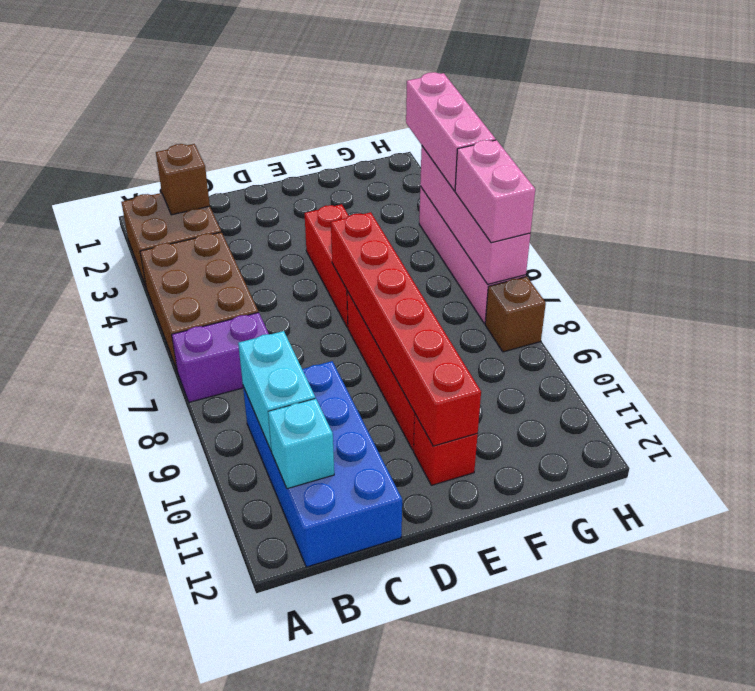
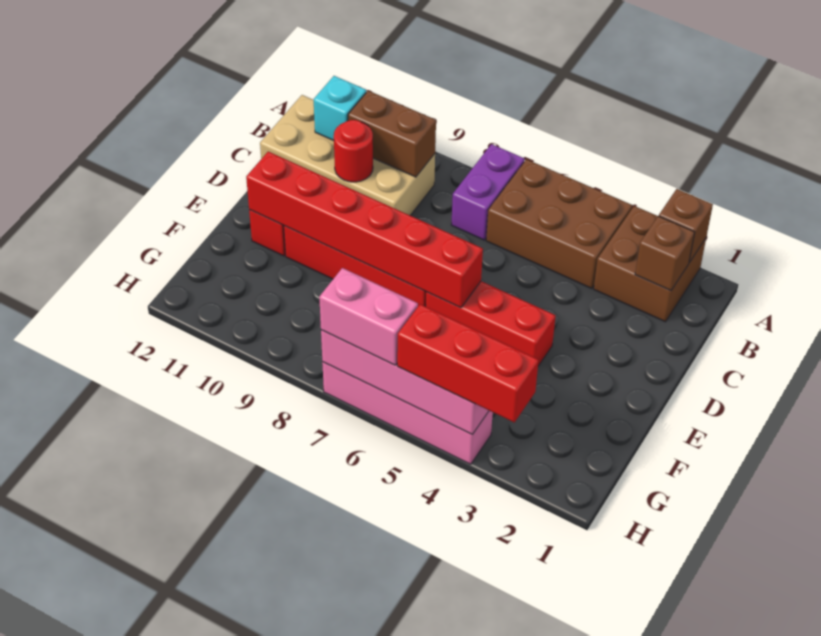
blue brick B9:C12 level 1 -> tan brick B9:C12 level 1
cyan brick B9:B10 level 2 -> brown brick B9:B10 level 2
none -> red round brick C10 level 2
pink brick H3:H5 level 3 -> red brick H3:H5 level 3
brown brick H8 level 1 -> brown brick A2 level 2

